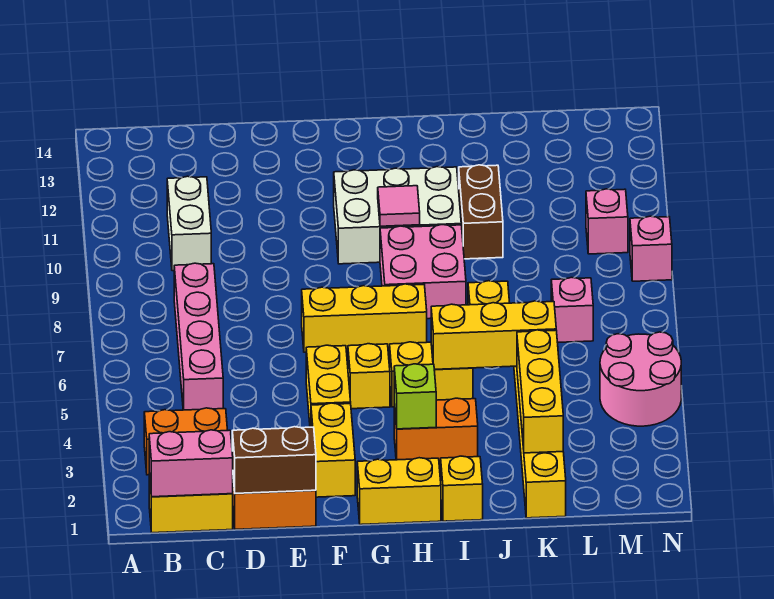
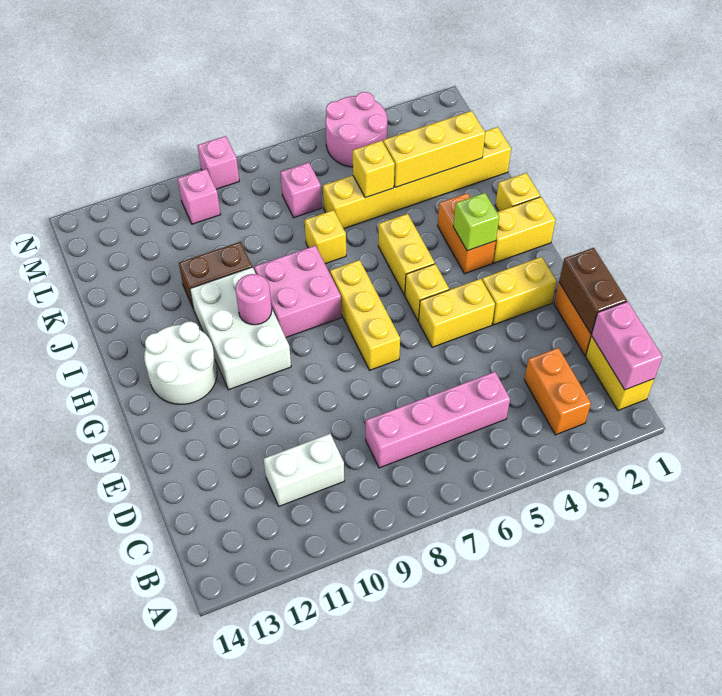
yellow brick G1:H1 level 1 -> yellow brick H1:H2 level 1
none -> white round brick G12:H13 level 1
pink tile H10 level 2 -> pink round brick H10 level 2
yellow brick I5:K5 level 2 -> yellow brick K5 level 2

